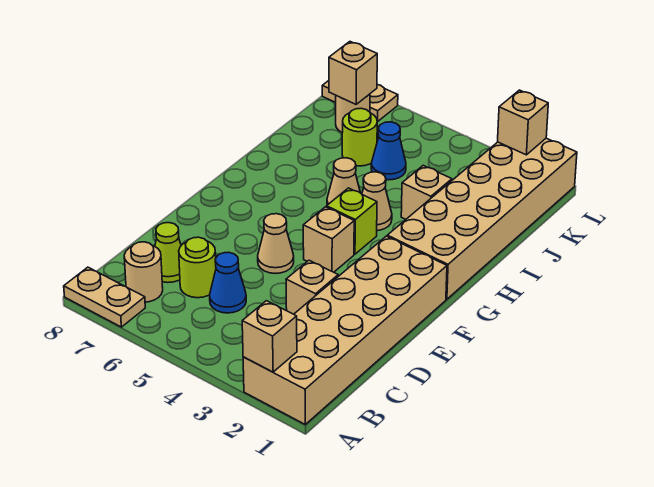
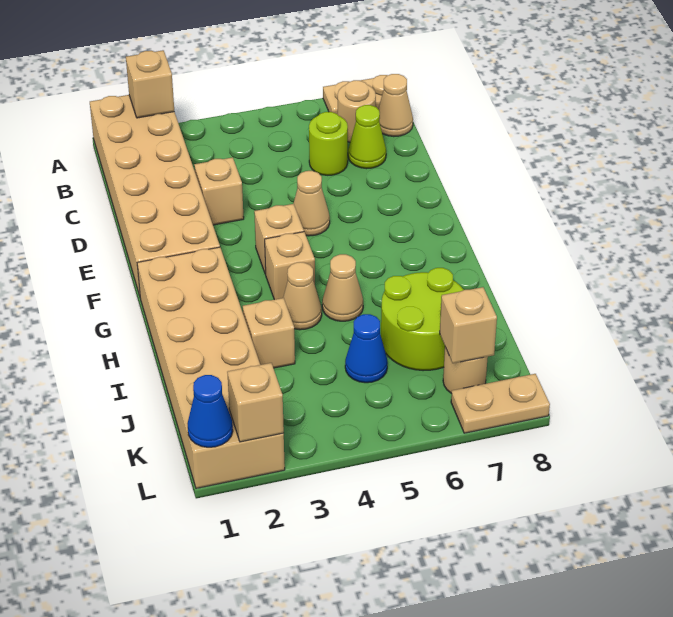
none -> tan cone B8 level 1
blue cone C5 level 1 -> blue cone L1 level 2
lime brick G4 level 1 -> tan brick G4 level 1
lime round brick J6 level 1 -> lime round brick I6:J7 level 1

